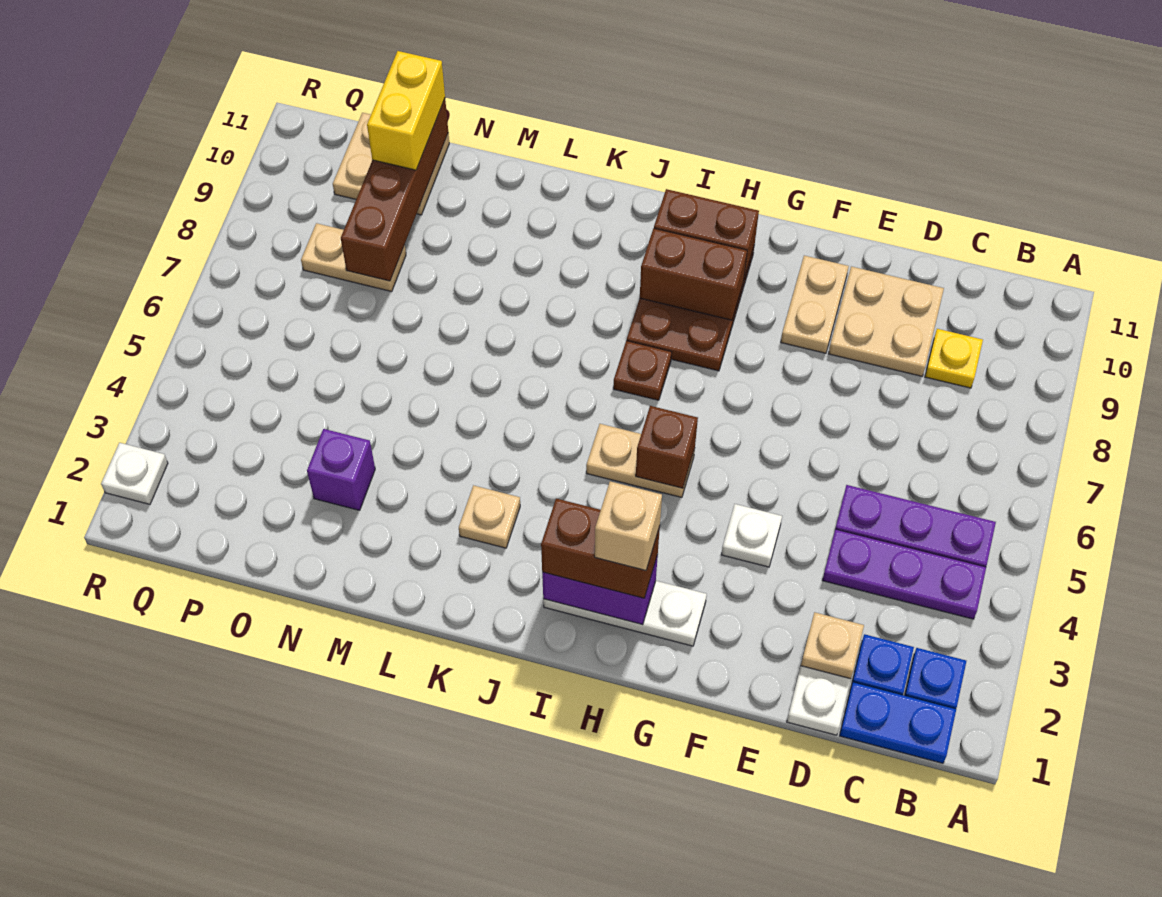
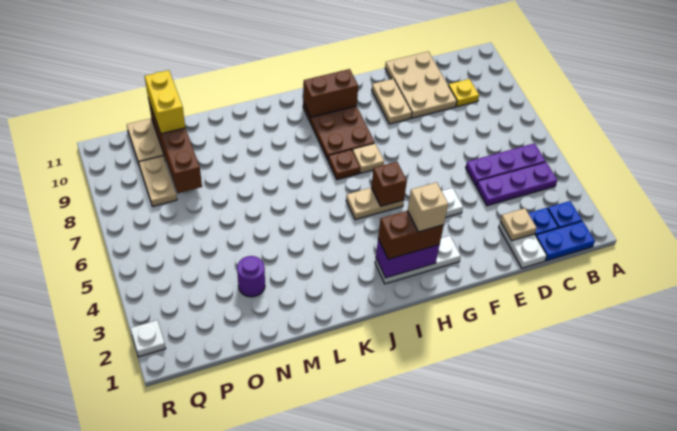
tan plate D9:E10 level 1 -> tan plate D9:E11 level 1
brown brick H9:I9 level 2 -> none
tan plate K3 level 1 -> tan plate H7 level 1
purple brick N3 level 1 -> purple round brick N3 level 1
tan plate O8:P8 level 1 -> tan plate P8:P9 level 1

